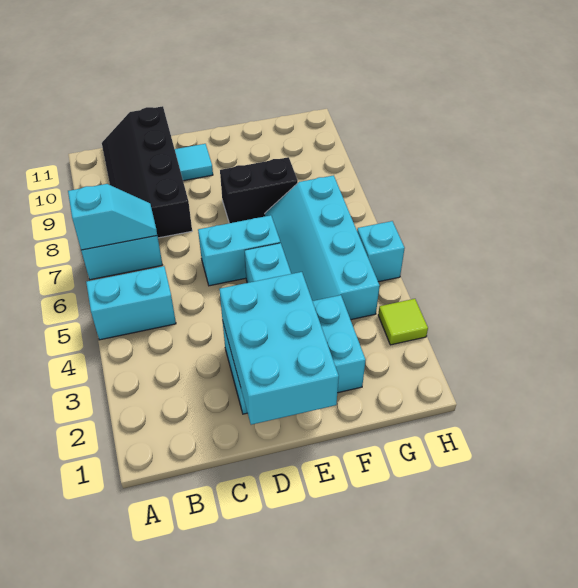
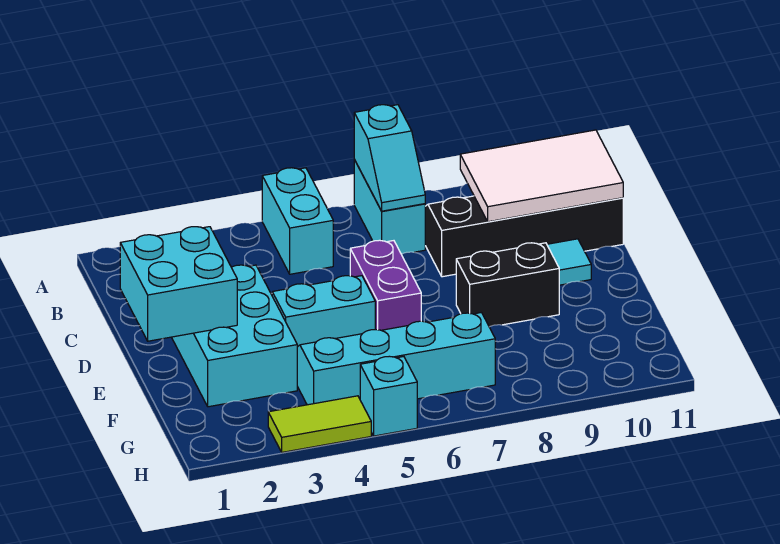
none -> white tile B9:C11 level 2
cyan brick D1:E3 level 2 -> cyan brick D1:E2 level 2
cyan brick D6:E6 level 1 -> purple brick D6:E6 level 1
black brick E8:F8 level 1 -> black brick E8:E9 level 1
lime tile H3 level 1 -> lime tile H3:H4 level 1

